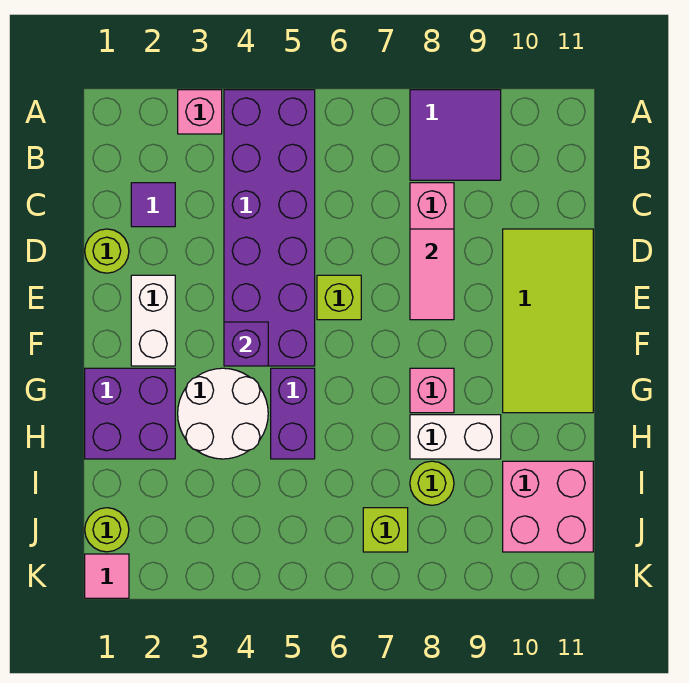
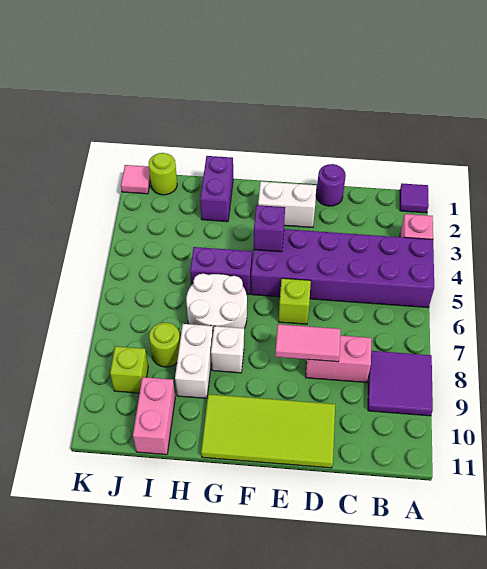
purple tile C2 level 1 -> purple tile A1 level 1
lime round brick D1 level 1 -> purple round brick D1 level 1
purple brick G1:H2 level 1 -> purple brick H1:H2 level 1
white round brick G3:H4 level 1 -> white round brick G6:H7 level 1
pink brick G8 level 1 -> white brick G8 level 1
pink brick I10:J11 level 1 -> pink brick I10:I11 level 1
lime brick J7 level 1 -> lime brick J9 level 1

